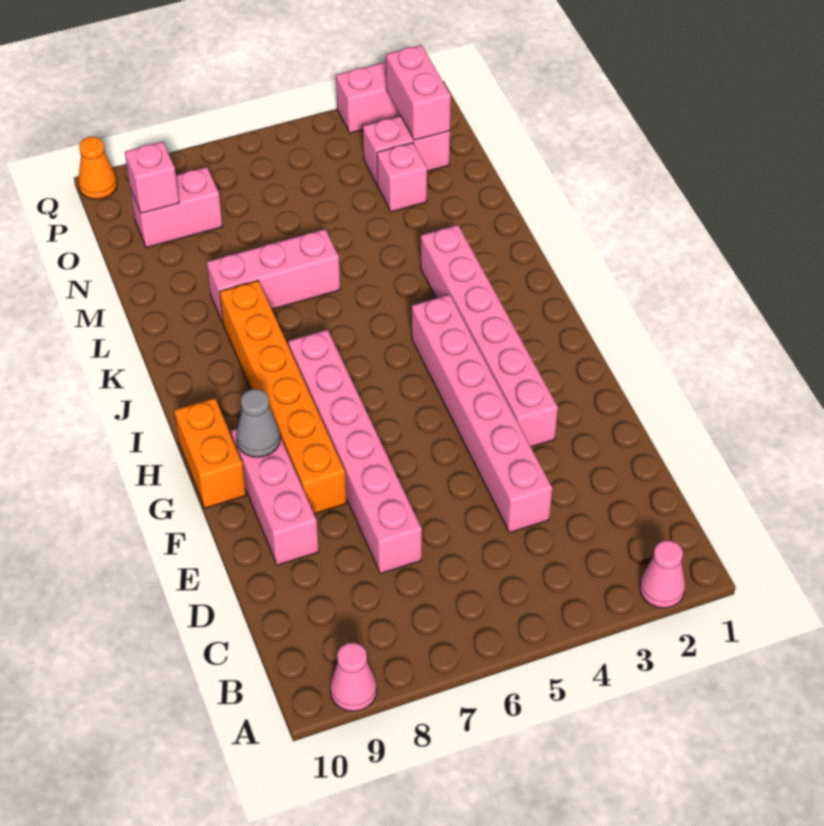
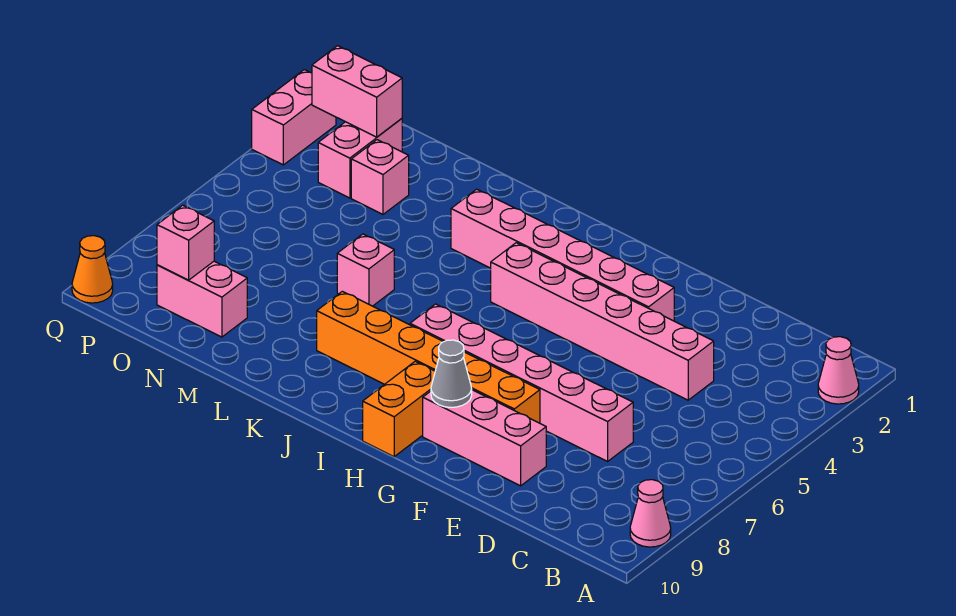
orange brick G10:H10 level 1 -> orange brick H9:H10 level 1
pink brick L6:L8 level 1 -> pink brick L6 level 1
pink brick O8:O9 level 1 -> pink brick N9:O9 level 1

